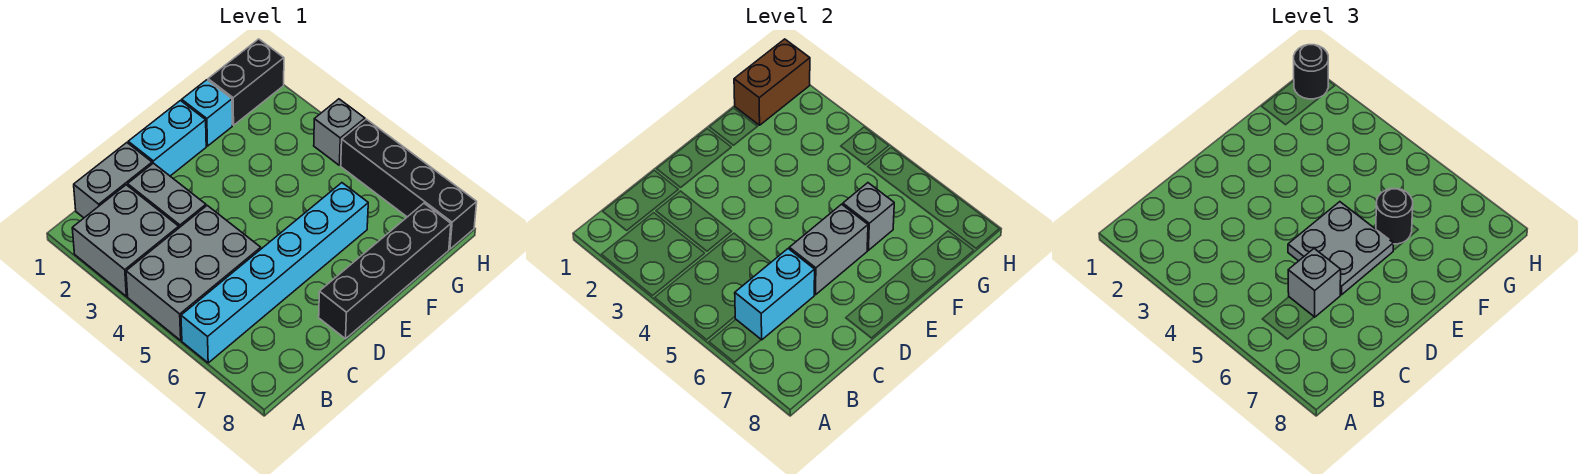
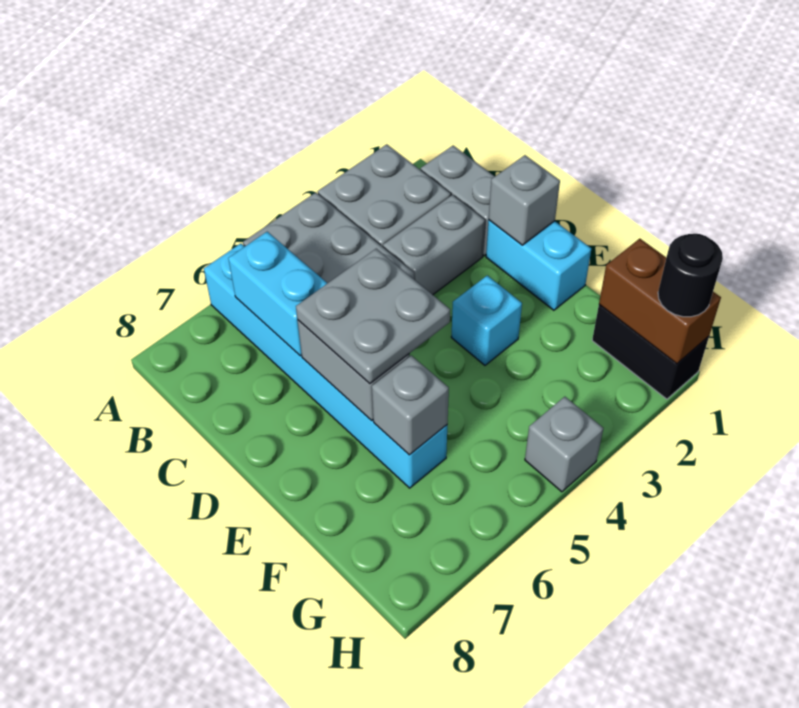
grey brick C6 level 3 -> grey brick D1 level 2
black brick D8:G8 level 1 -> none
cyan brick F1 level 1 -> cyan brick E3 level 1
black round brick F6 level 3 -> none
black brick H5:H8 level 1 -> none

